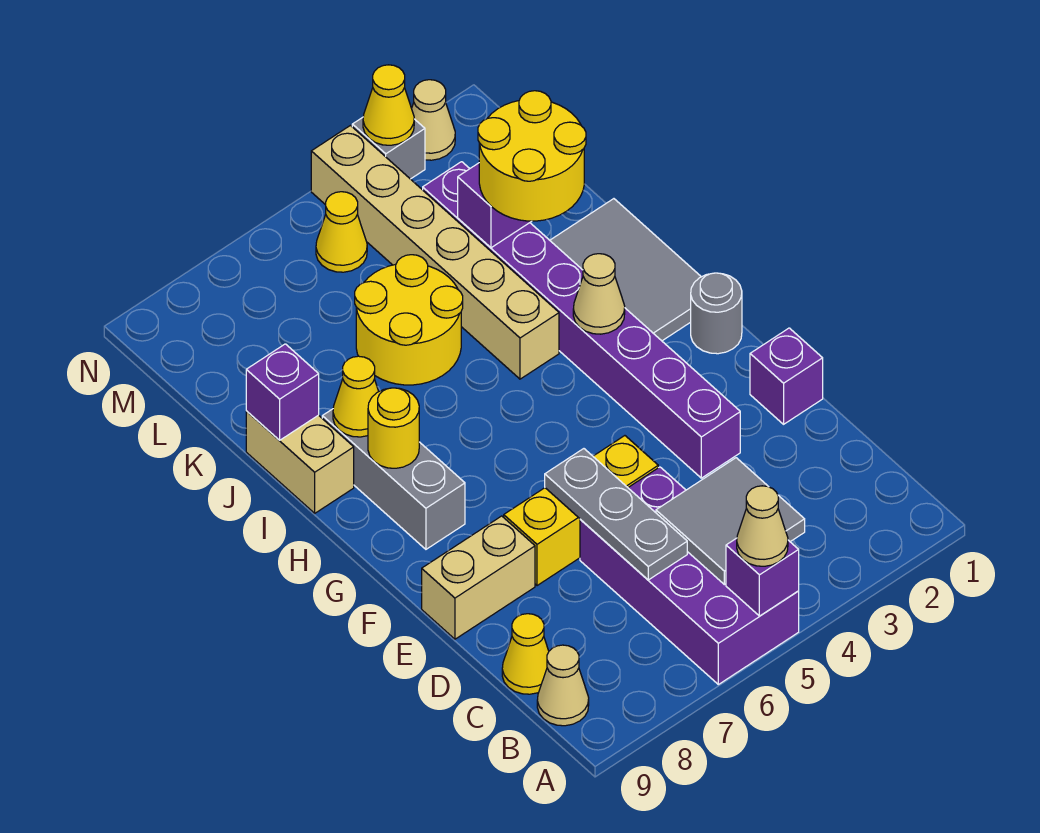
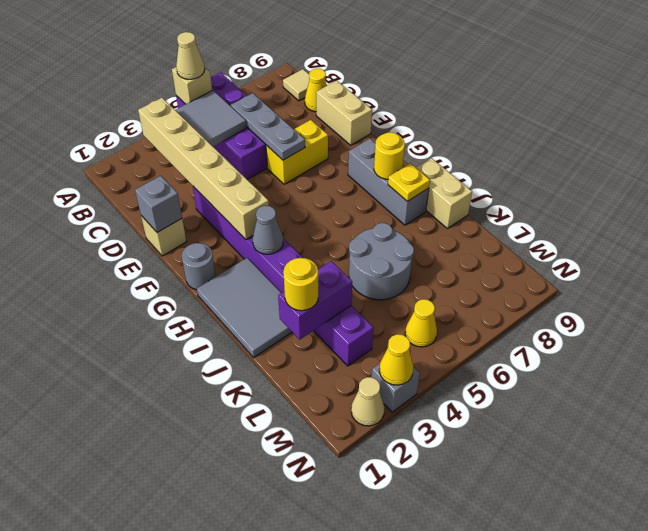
purple brick A5 level 2 -> tan brick A5 level 2
tan cone B9 level 1 -> tan tile B9 level 1
purple brick E1 level 1 -> tan brick E1 level 1
none -> grey brick E1 level 2
yellow brick E5:E7 level 1 -> yellow brick E6:E7 level 1
tan brick E8:E9 level 1 -> tan brick D9:E9 level 1
tan cone H3 level 2 -> grey cone H3 level 2
tan brick I4:N4 level 1 -> tan brick B3:G3 level 2
yellow cone I8 level 2 -> yellow plate I8 level 2
yellow round brick J2:K3 level 3 -> yellow round brick K2 level 3
yellow round brick J5:K6 level 1 -> grey round brick J5:K6 level 1
purple brick J9 level 2 -> none

